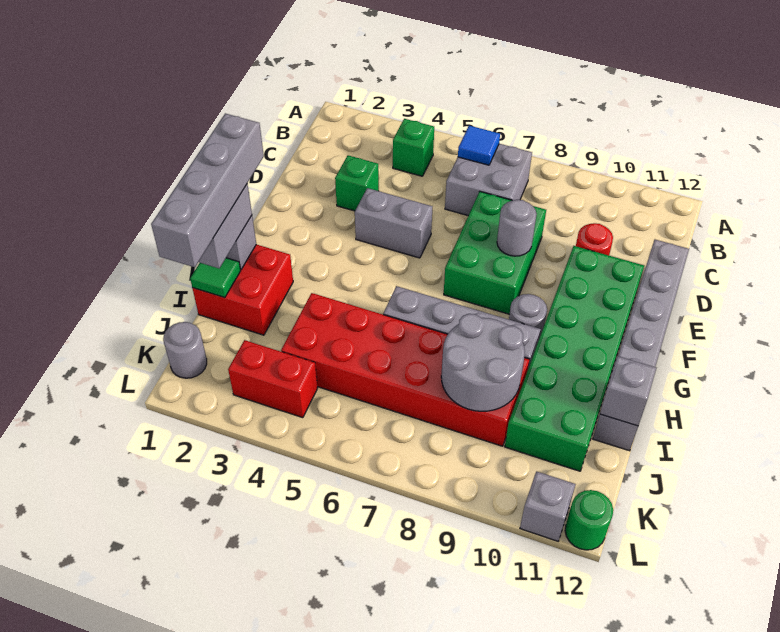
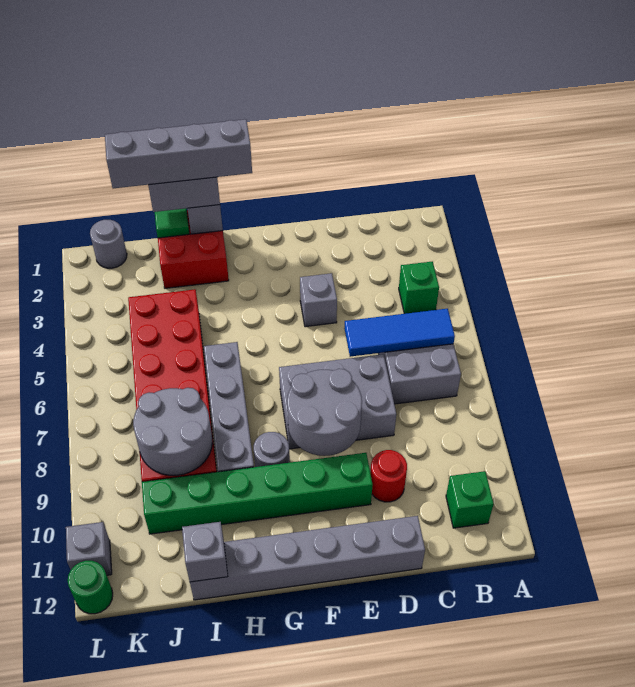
blue tile B6 level 2 -> blue tile B6:D6 level 2
green brick D3 level 1 -> green brick B11 level 1
green brick D7:F8 level 1 -> grey brick D7:F8 level 1
grey brick E4:E5 level 1 -> grey brick E4 level 1
grey round brick E8 level 2 -> grey round brick E8:F9 level 2
green brick E10:J11 level 1 -> green brick E10:J10 level 1
red brick K3:K4 level 1 -> none

